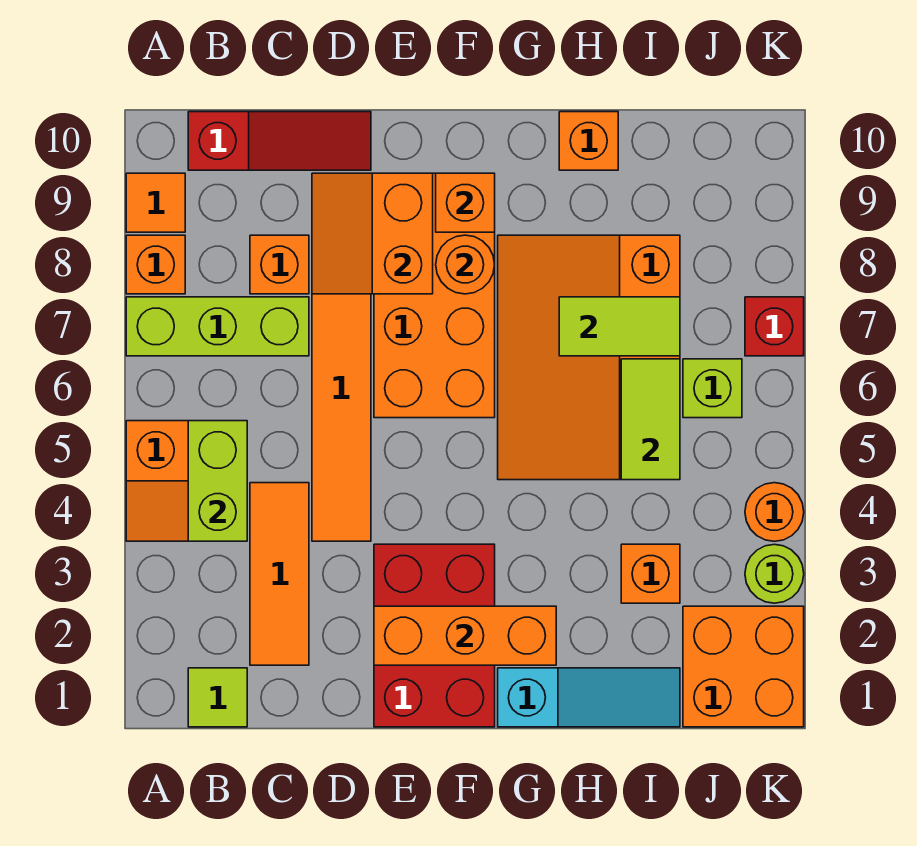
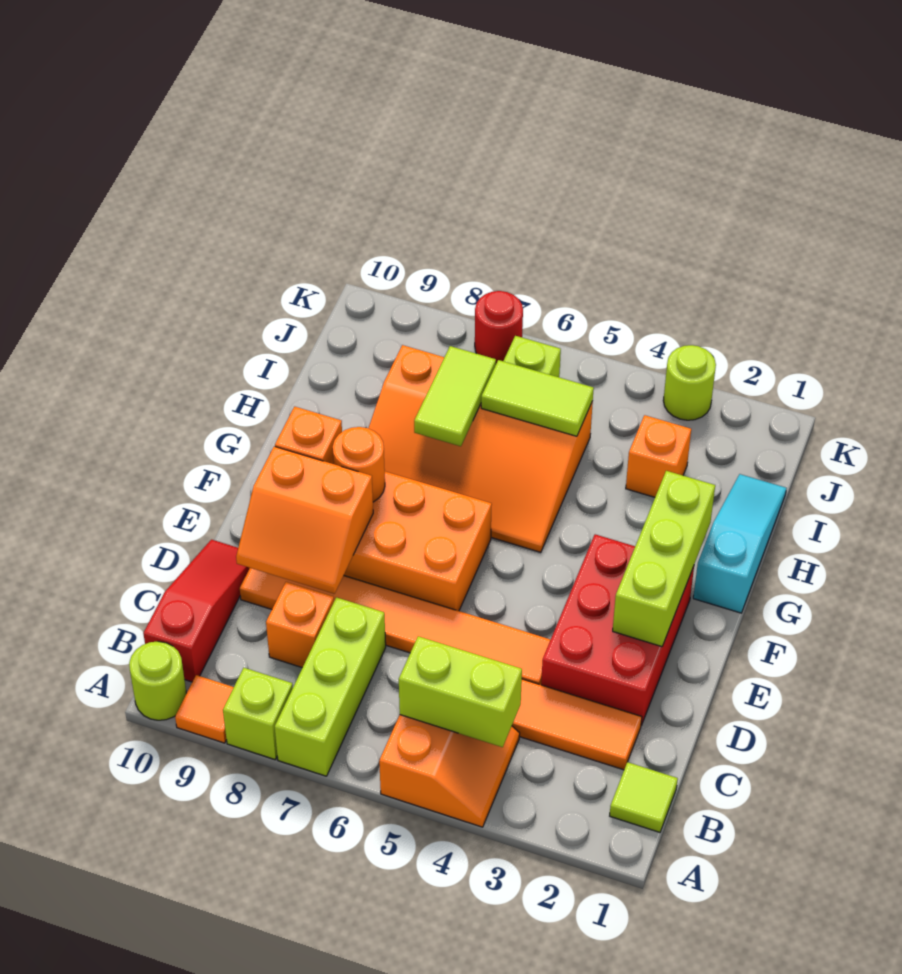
orange brick A8 level 1 -> lime brick A8 level 1
none -> lime round brick A10 level 1
red brick E1:F3 level 1 -> red brick D2:F3 level 1
orange brick E2:G2 level 2 -> lime brick E2:G2 level 2
orange brick H10 level 1 -> none
orange brick J1:K2 level 1 -> none
orange round brick K4 level 1 -> none
red brick K7 level 1 -> red round brick K7 level 1

